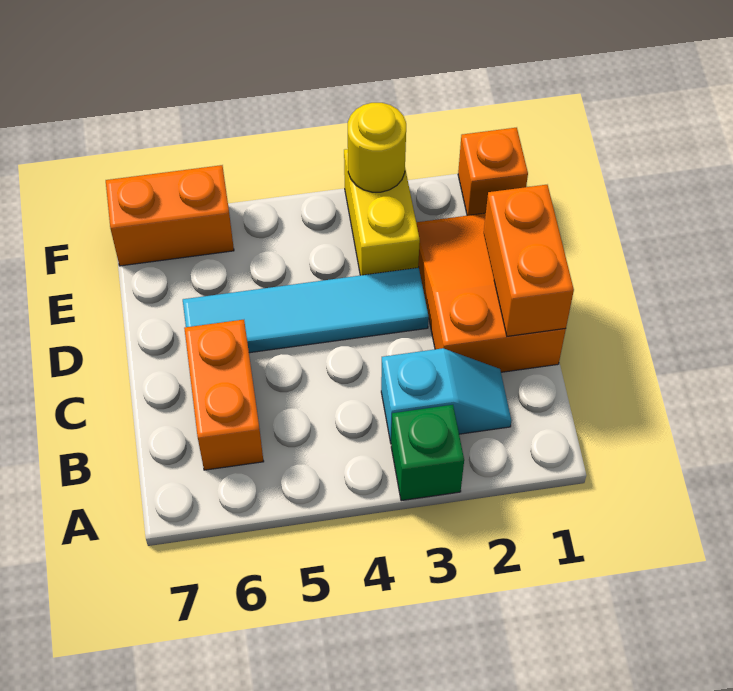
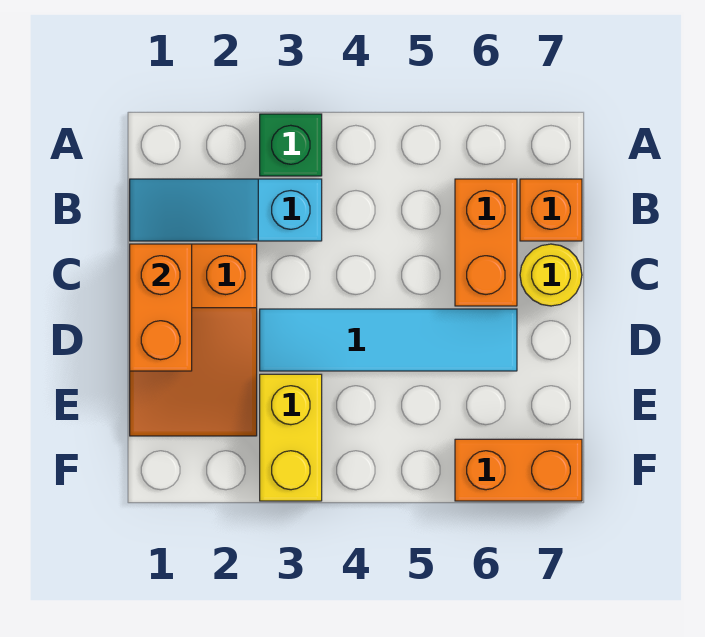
cyan slope B2:B3 level 1 top 3 -> cyan slope B1:B3 level 1 top 3
orange brick F1 level 1 -> orange brick B7 level 1
yellow round brick F3 level 2 -> yellow round brick C7 level 1

